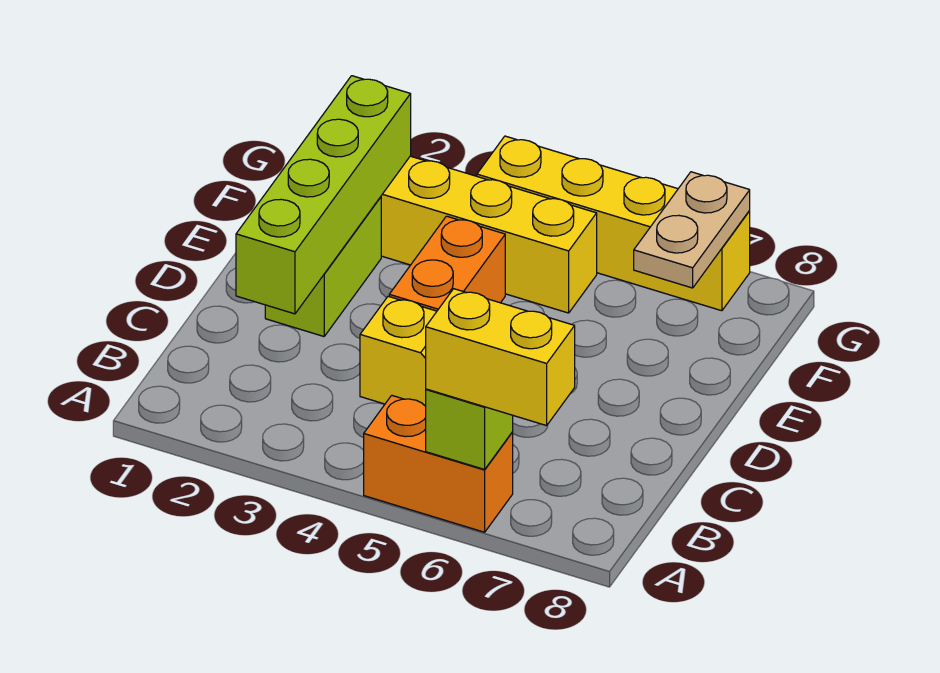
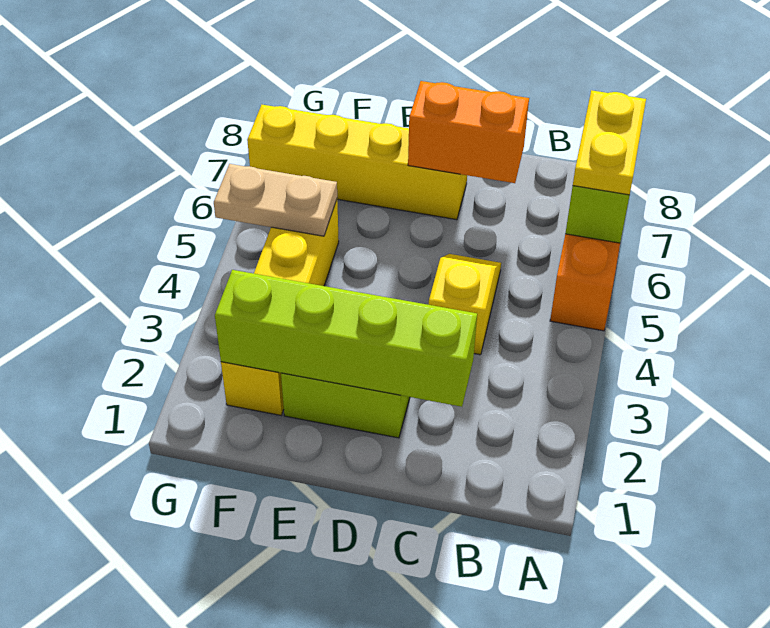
yellow brick A6:A7 level 3 -> yellow plate A6:A7 level 3
orange brick D4:E4 level 1 -> orange brick C7:D7 level 2
tan plate F7:G7 level 2 -> tan plate F5:G5 level 2
yellow brick G4:G7 level 1 -> yellow brick D7:G7 level 1

